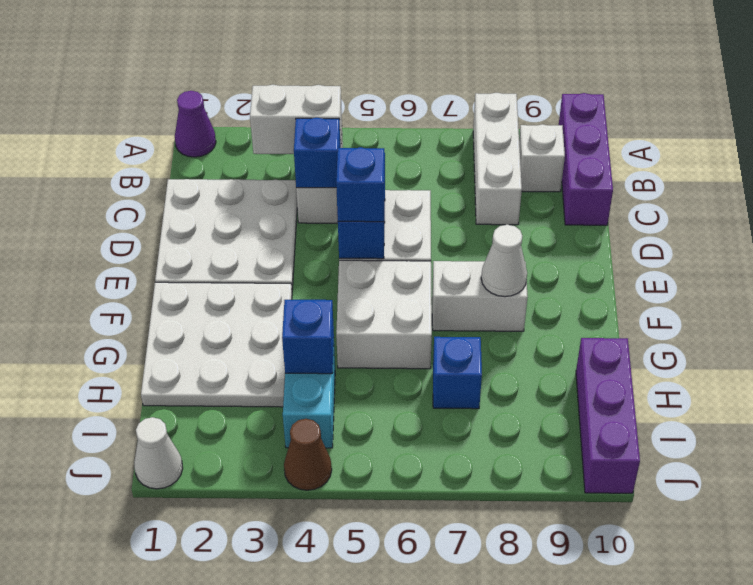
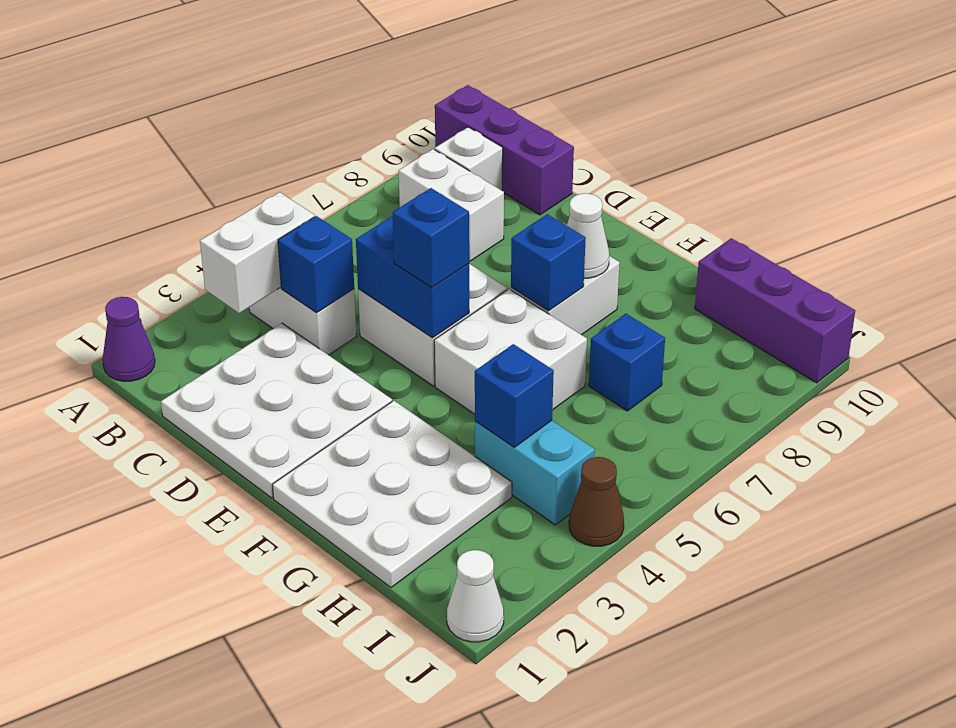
white brick A8:C8 level 1 -> white brick B8:C8 level 1
none -> blue brick F7 level 2

